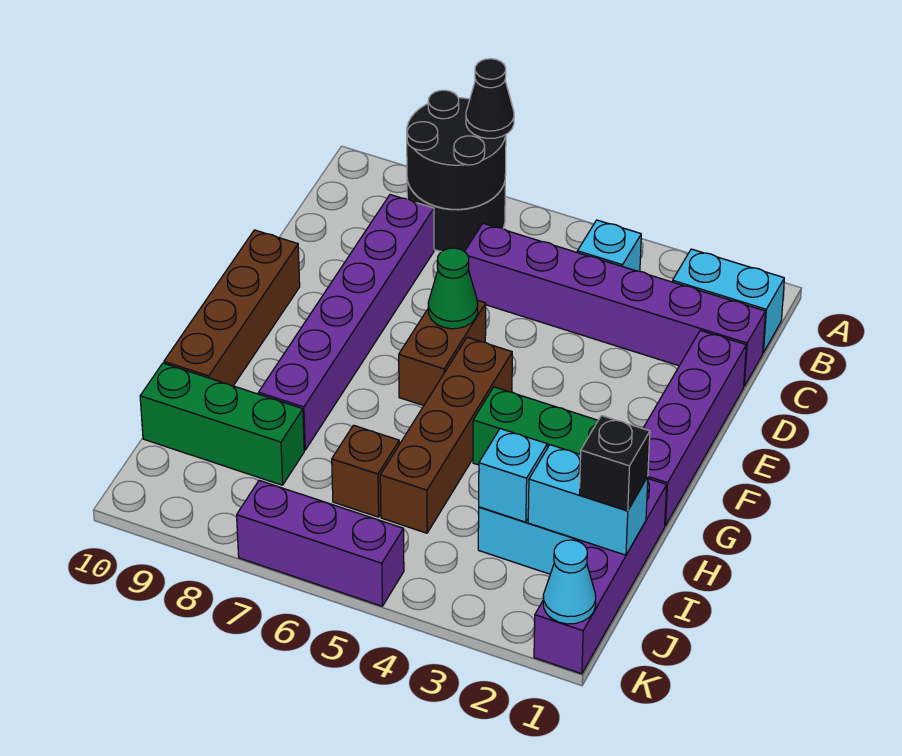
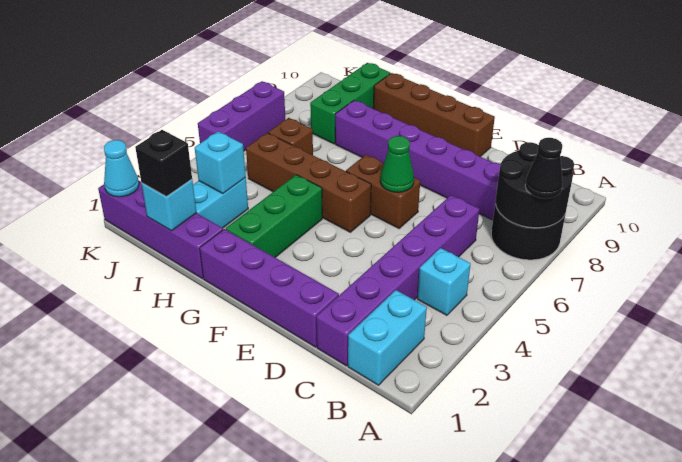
cyan brick I1:I2 level 2 -> cyan brick I1 level 2

